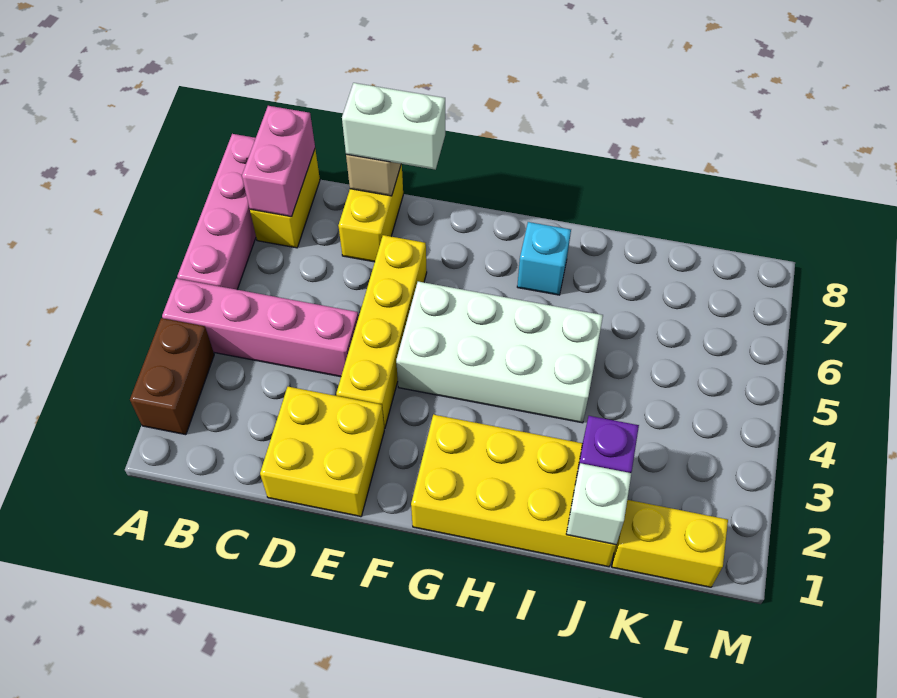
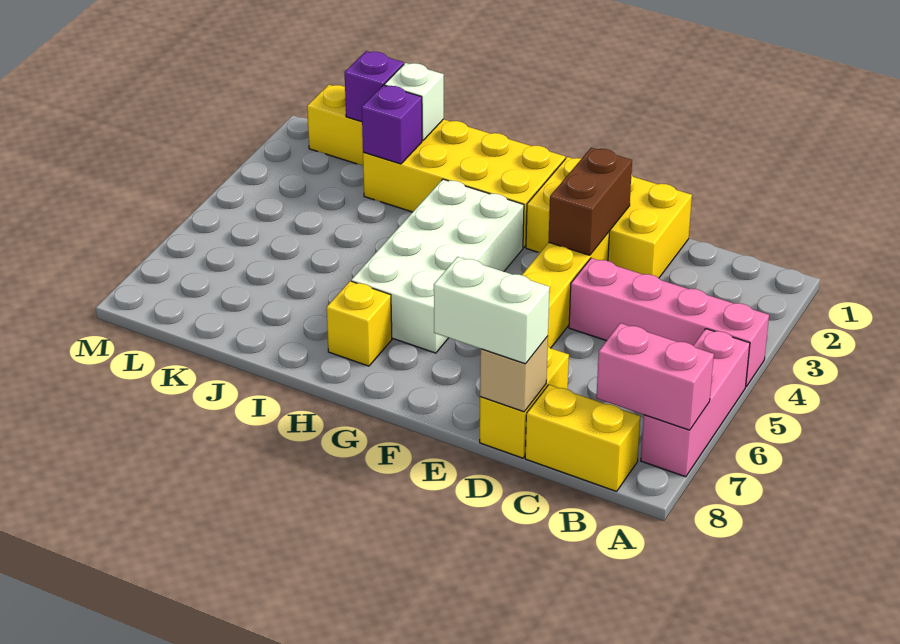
brown brick A2:A3 level 1 -> brown brick E2:E3 level 2
pink brick A5:A8 level 1 -> pink brick A5:A7 level 1
yellow brick B7:B8 level 1 -> yellow brick B8:C8 level 1
pink brick B7:B8 level 2 -> pink brick A7:B7 level 2
yellow brick D1:E2 level 1 -> yellow brick D1:F2 level 1
white brick F4:I5 level 1 -> white brick G3:H6 level 1
cyan brick H7 level 1 -> yellow brick H7 level 1
none -> purple brick K1 level 2

